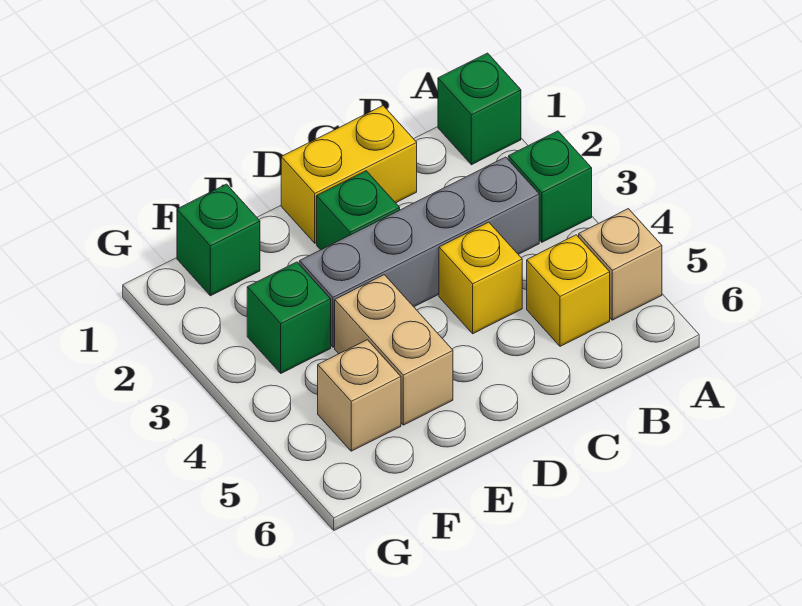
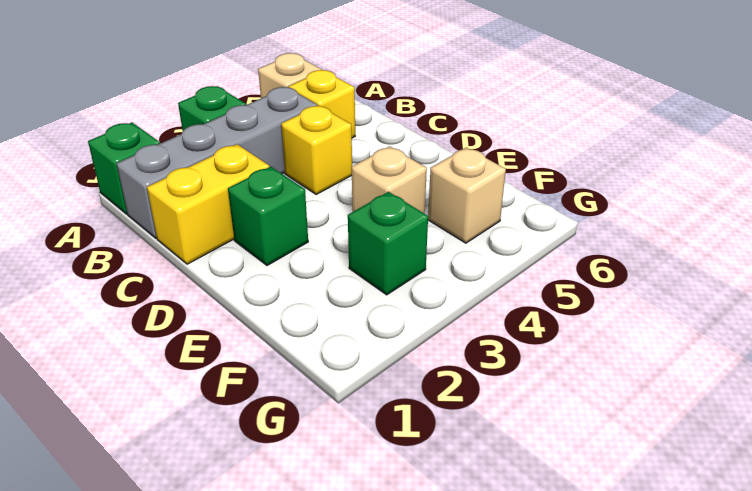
grey brick B3:E3 level 1 -> grey brick B1:B4 level 1
yellow brick C1:D1 level 1 -> yellow brick C1:C2 level 1
tan brick E4:E5 level 1 -> tan brick E4 level 1
green brick F1 level 1 -> none

